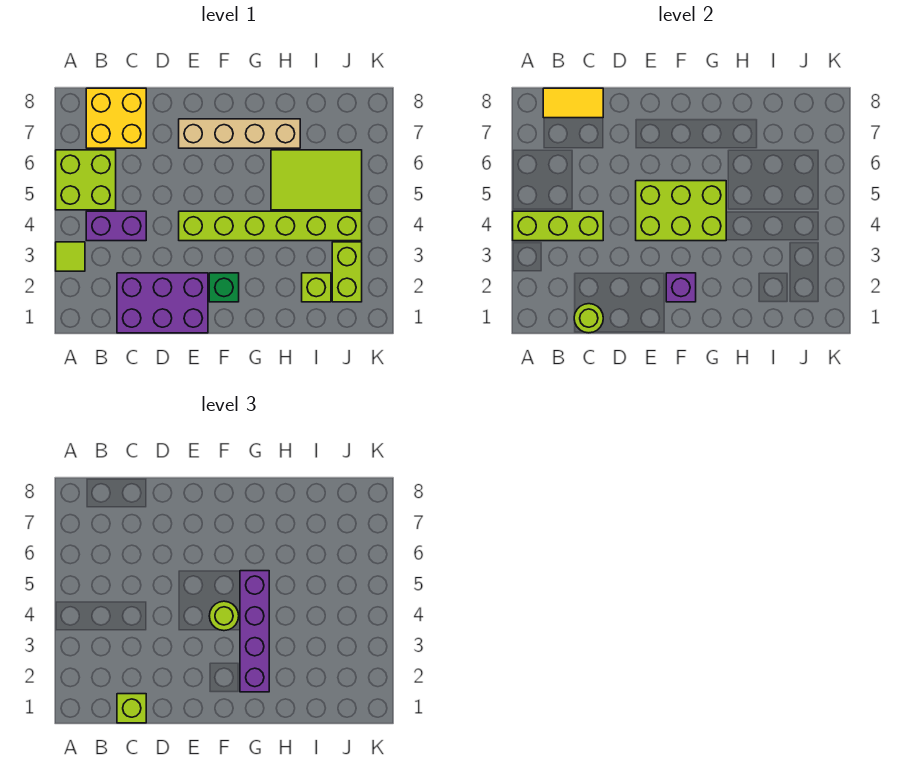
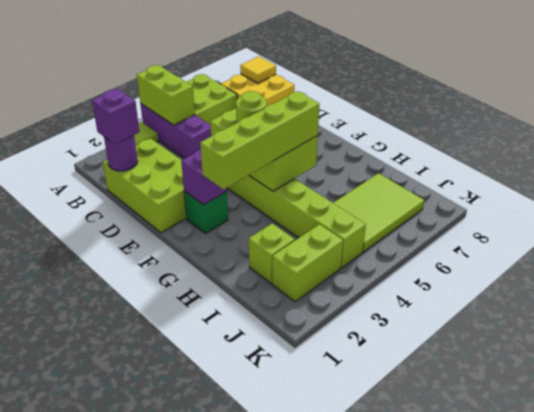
lime brick A4:C4 level 2 -> lime brick A4:B4 level 2
purple brick B4:C4 level 1 -> purple brick A4:C4 level 1
yellow tile B8:C8 level 2 -> yellow tile B8 level 2
purple brick C1:E2 level 1 -> lime brick C1:E2 level 1
lime round brick C1 level 2 -> purple round brick C1 level 2
lime brick C1 level 3 -> purple brick C1 level 3
tan brick E7:H7 level 1 -> none
purple brick G2:G5 level 3 -> lime brick G2:G5 level 3
lime tile H5:J6 level 1 -> lime tile I5:J7 level 1

